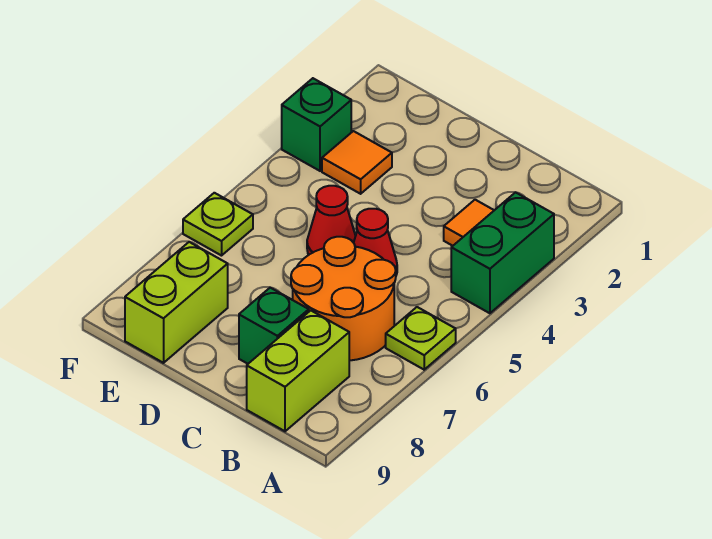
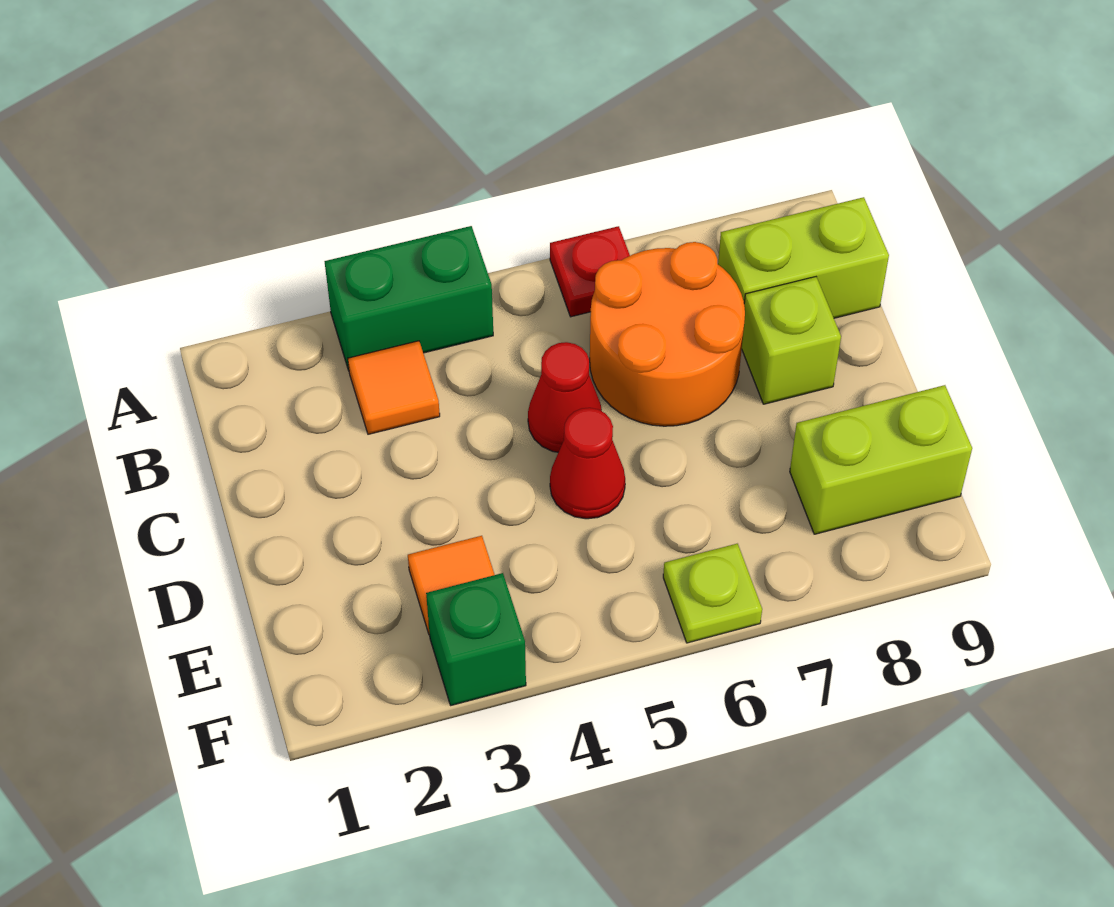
lime plate A6 level 1 -> red plate A6 level 1
green brick C8 level 1 -> lime brick C8 level 1

